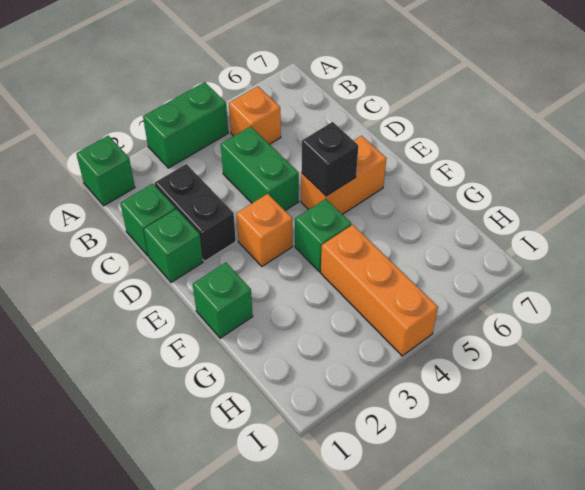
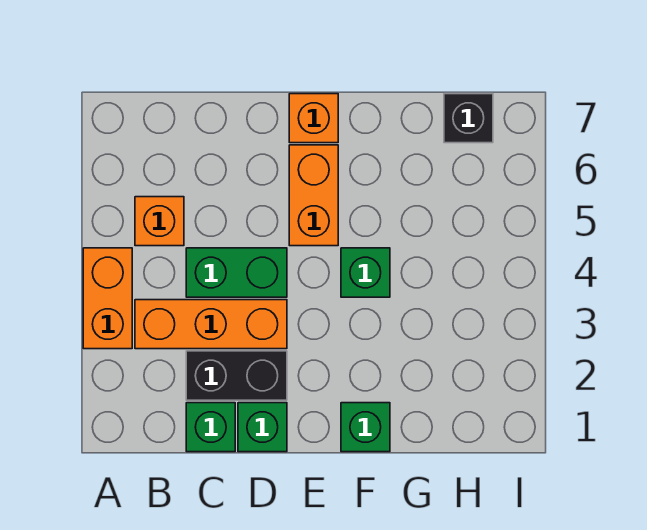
green brick A1 level 1 -> none
green brick A3:A4 level 1 -> orange brick A3:A4 level 1
orange brick E3 level 1 -> orange brick E7 level 1
black brick E5 level 2 -> black brick H7 level 1
orange brick G4:I4 level 1 -> orange brick B3:D3 level 1

